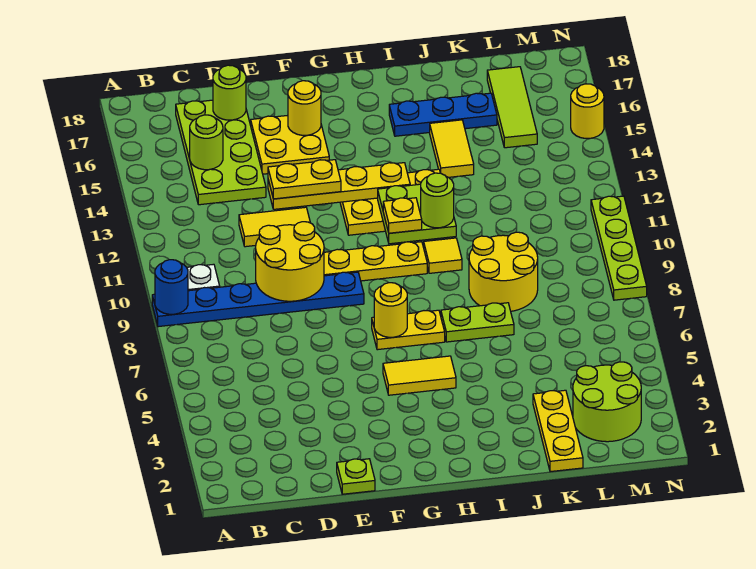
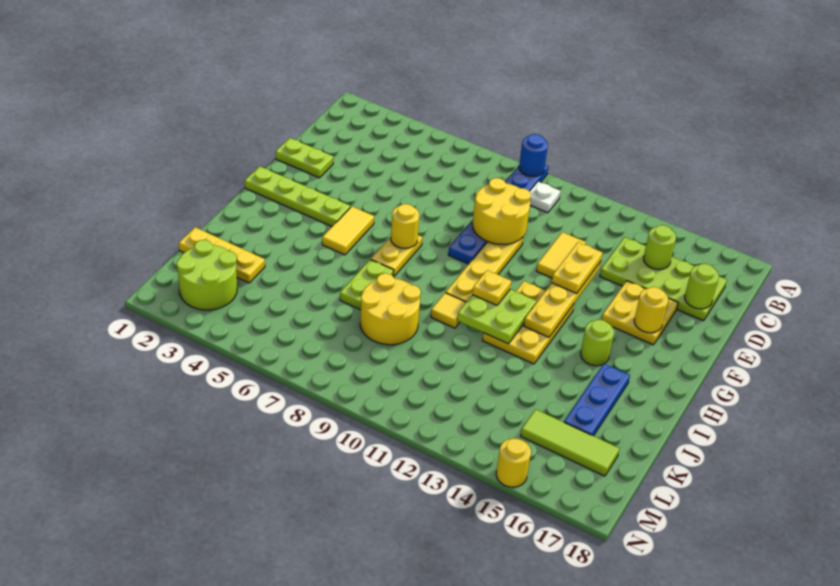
lime plate E1 level 1 -> lime plate E1:E2 level 1
lime round brick I11 level 3 -> lime round brick H15 level 1
yellow tile J14:J15 level 1 -> none
lime plate N8:N11 level 1 -> lime plate G1:G4 level 1

